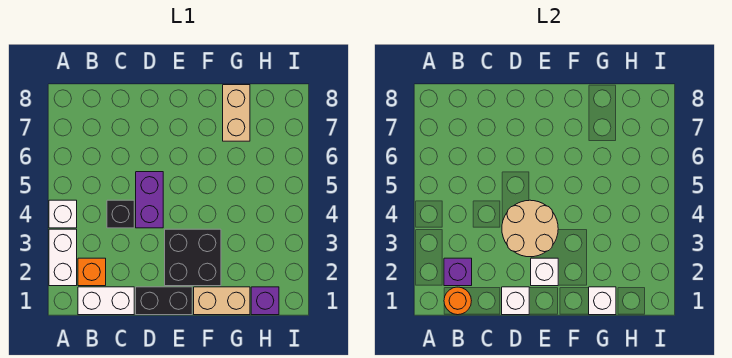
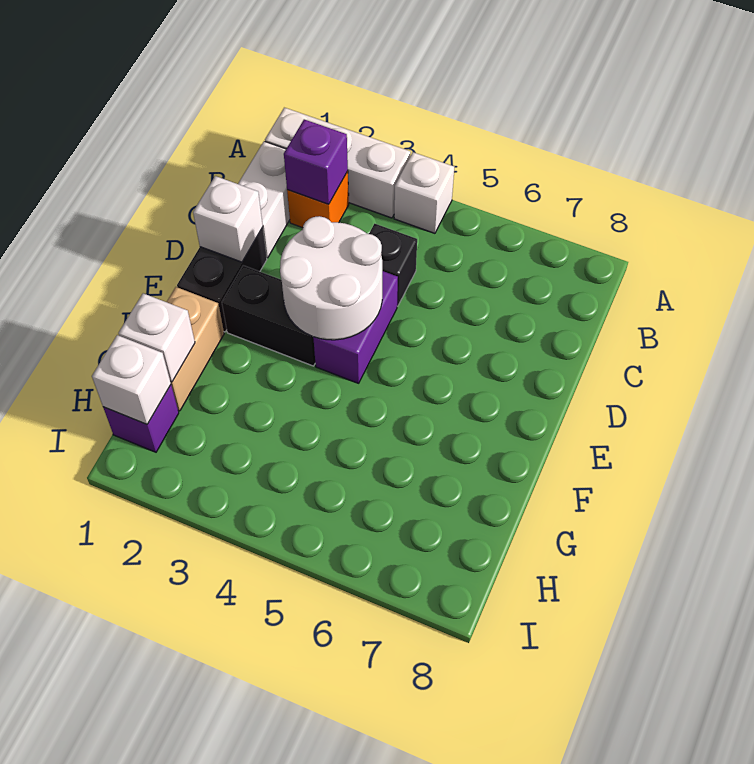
white brick A2:A3 level 1 -> white brick A1:A3 level 1
orange round brick B1 level 2 -> none
tan round brick D3:E4 level 2 -> white round brick D3:E4 level 2
purple brick D4:D5 level 1 -> purple brick D4:E4 level 1
black brick E2:F3 level 1 -> black brick E2:E3 level 1
white brick E2 level 2 -> white brick H1 level 2
tan brick G7:G8 level 1 -> none

